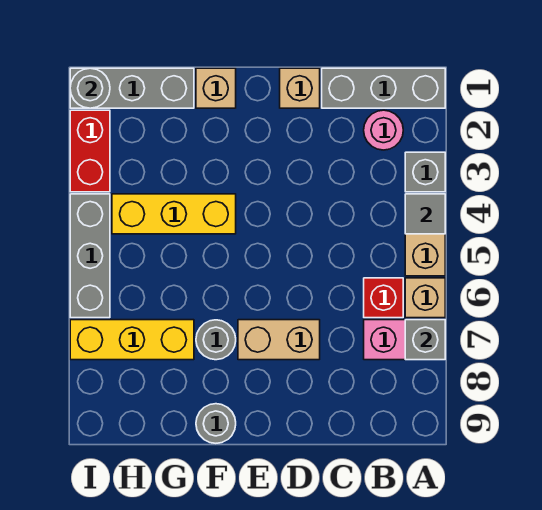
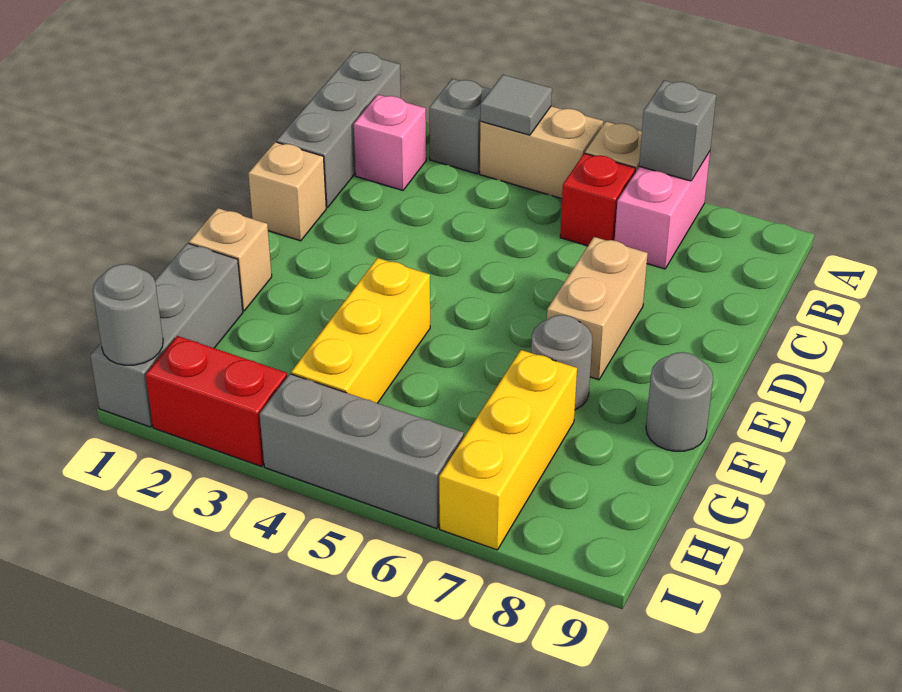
pink round brick B2 level 1 -> pink brick B2 level 1

